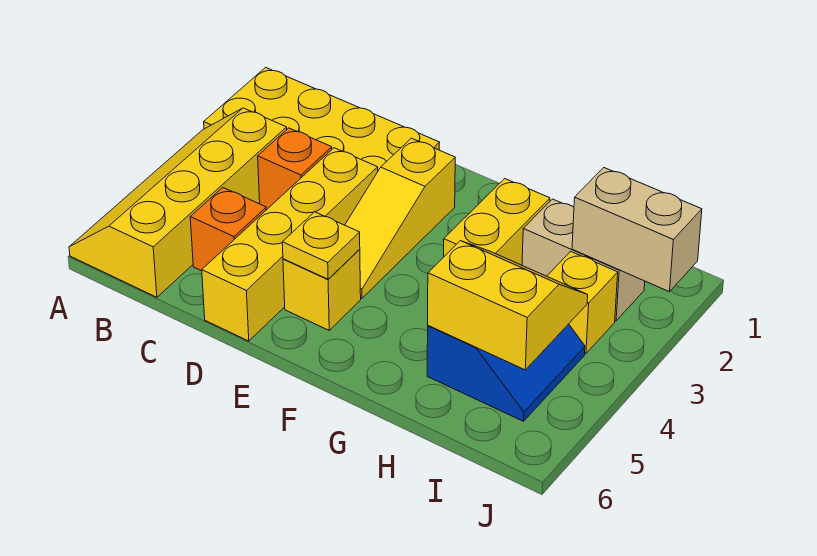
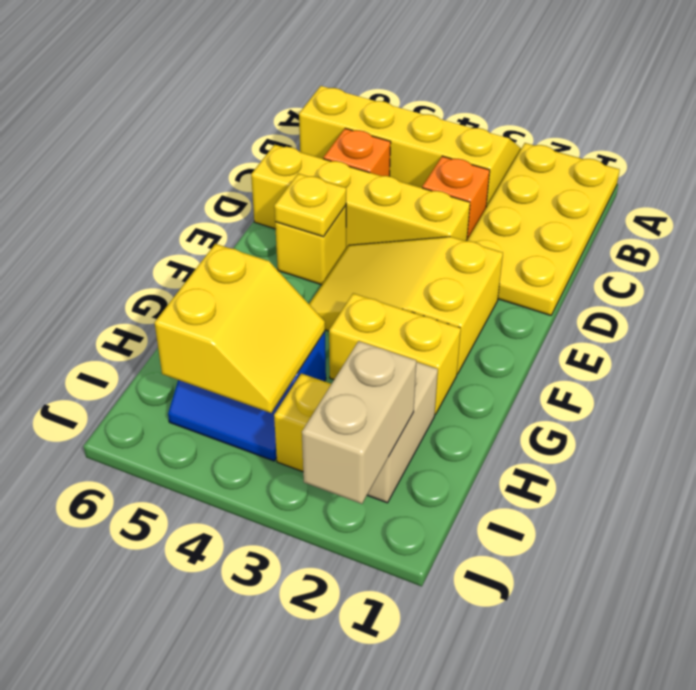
yellow slope E2:E4 level 1 top 2 -> yellow slope E2:F4 level 1 top 2

